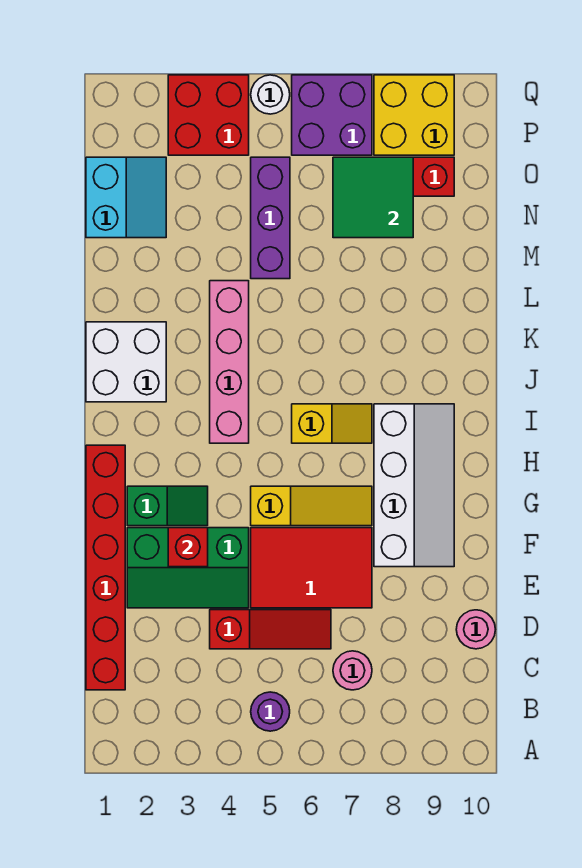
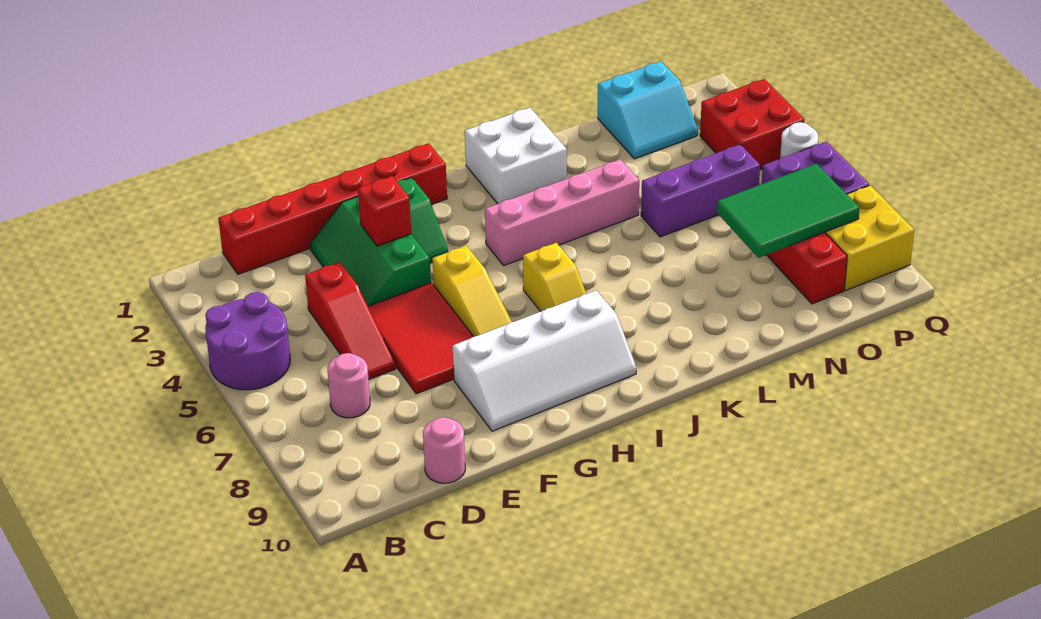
purple round brick B5 level 1 -> purple round brick A4:B5 level 1
green tile N7:O8 level 2 -> green tile N7:P8 level 2

